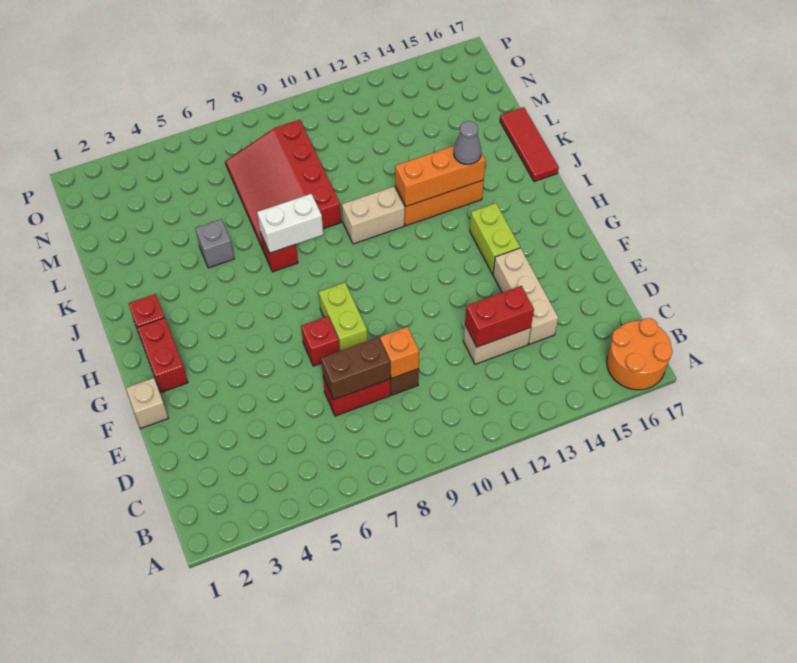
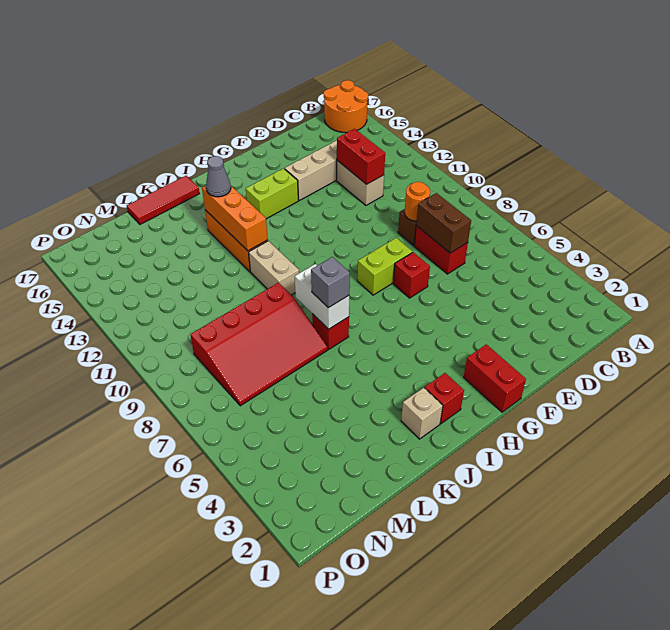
orange brick D9 level 2 -> orange round brick D9 level 2
tan brick F1 level 1 -> tan brick J2 level 1
red brick G2:H2 level 1 -> red brick G1:G2 level 1
grey brick K5 level 1 -> grey brick J7 level 3

